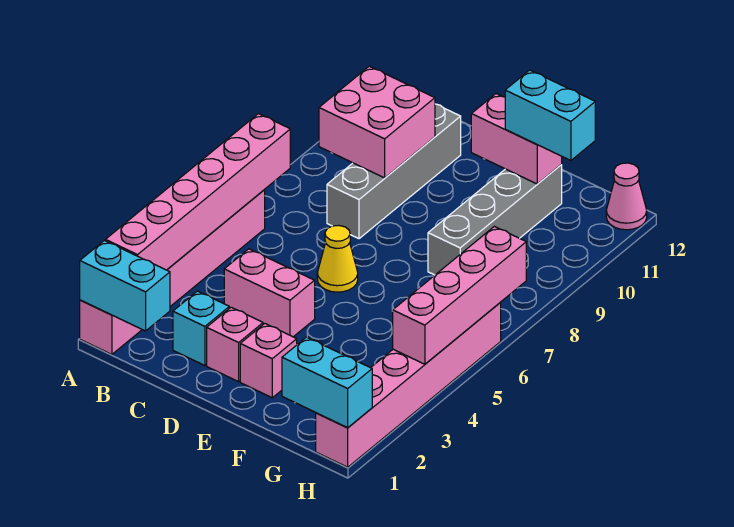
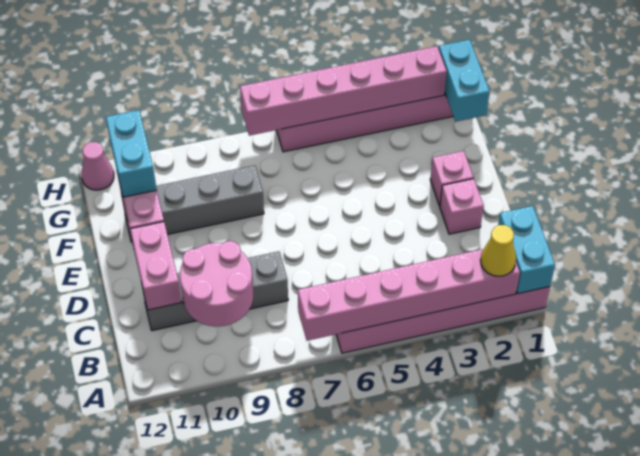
pink brick B9:C10 level 2 -> pink round brick B9:C10 level 2
cyan brick C2 level 1 -> none
pink brick C4:D4 level 1 -> pink brick C11:D11 level 2
yellow cone D6 level 1 -> yellow cone A2 level 3
pink brick H4:H7 level 2 -> pink brick H2:H7 level 2

